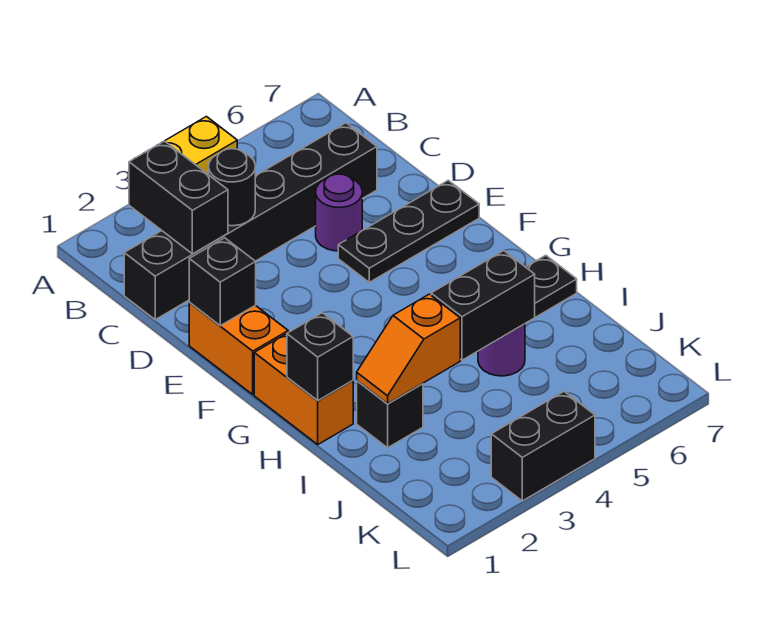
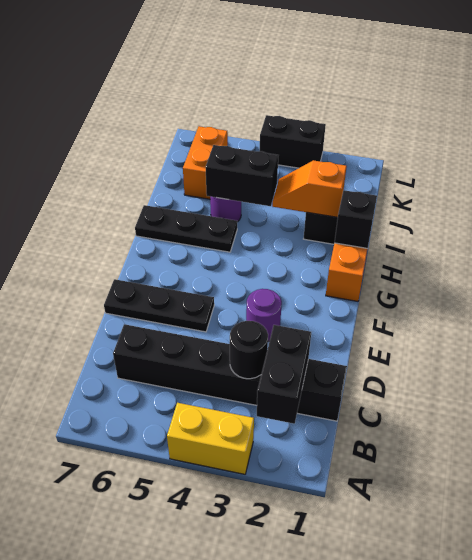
purple round brick D5 level 1 -> purple round brick E3 level 1
orange brick E1:F1 level 1 -> orange brick J6:K6 level 1
black brick E1 level 2 -> none
orange slope I2:I3 level 2 top 3 -> orange slope I2:I3 level 2 top 2

